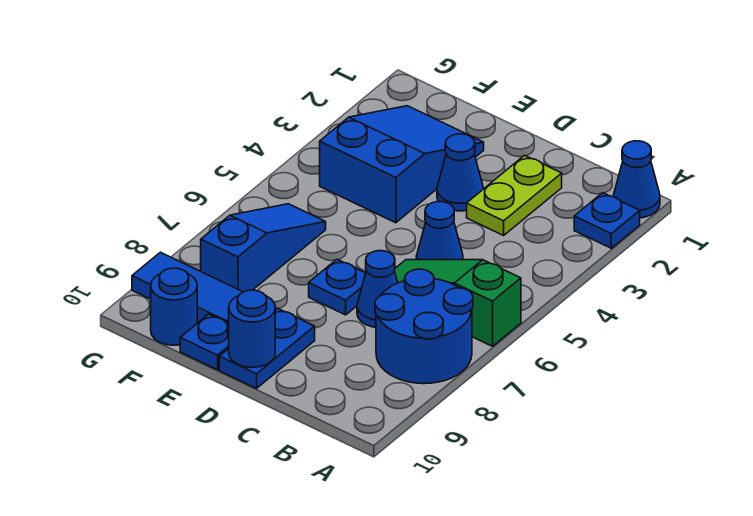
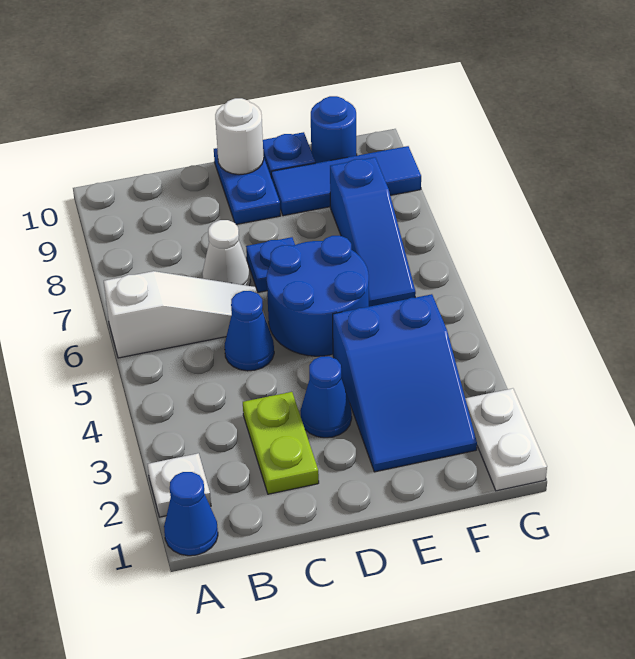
blue plate A2 level 1 -> white plate A2 level 1
green slope A6:C6 level 1 top A -> white slope A6:C6 level 1 top A
blue round brick A7:B8 level 1 -> blue round brick D5:E6 level 1
blue cone C7 level 1 -> white cone C7 level 1
blue round brick D10 level 2 -> white round brick D10 level 2
none -> white plate G1:G2 level 1

